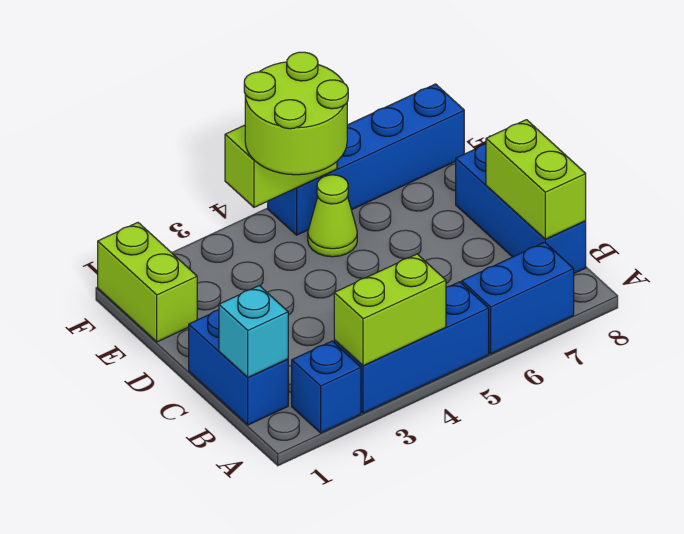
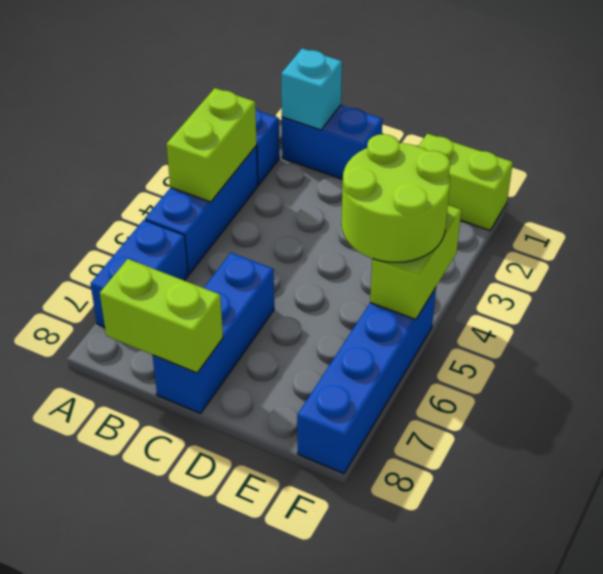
blue brick B8:D8 level 1 -> blue brick C6:C8 level 1
lime cone E5 level 1 -> none

